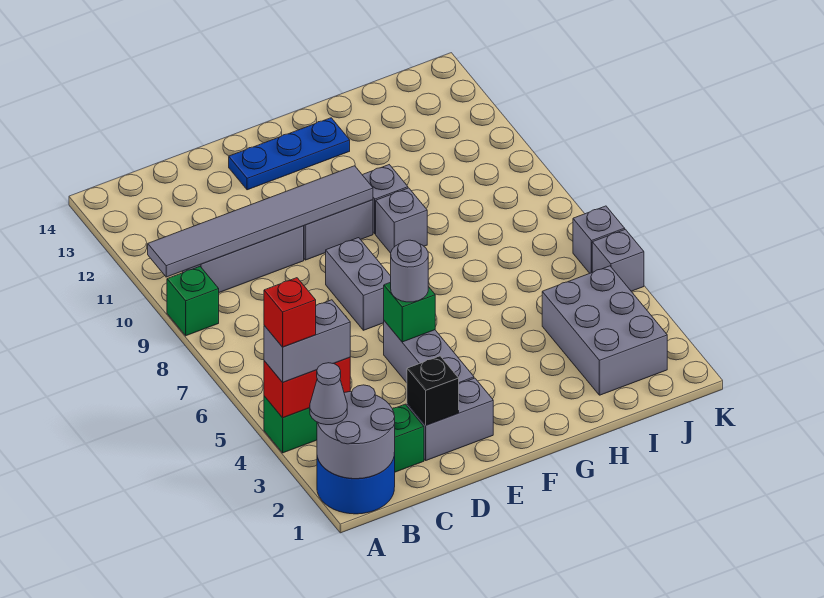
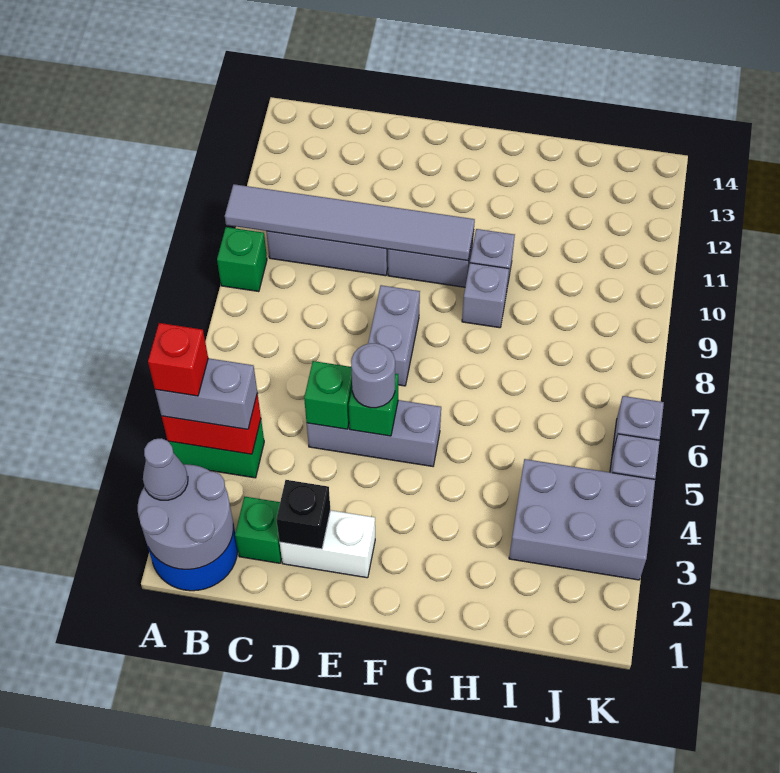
grey brick D2:E2 level 1 -> white brick D2:E2 level 1
none -> green brick D5 level 2
grey brick E3:E5 level 1 -> grey brick D5:F5 level 1
blue plate E13:G13 level 1 -> none
grey brick I2:J4 level 1 -> grey brick I3:K4 level 1

